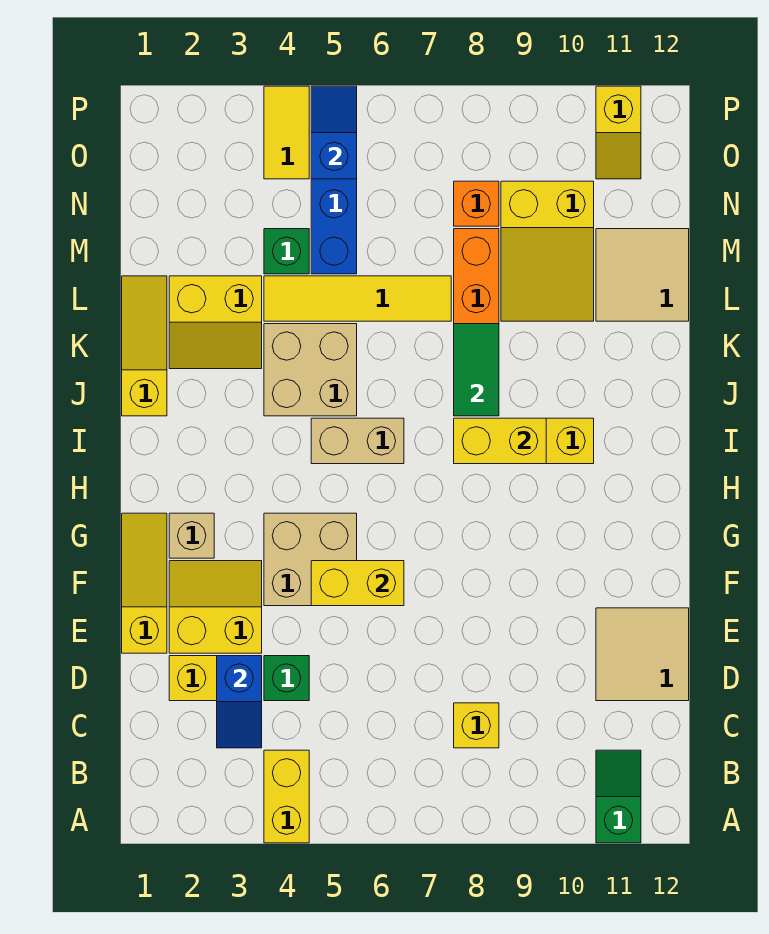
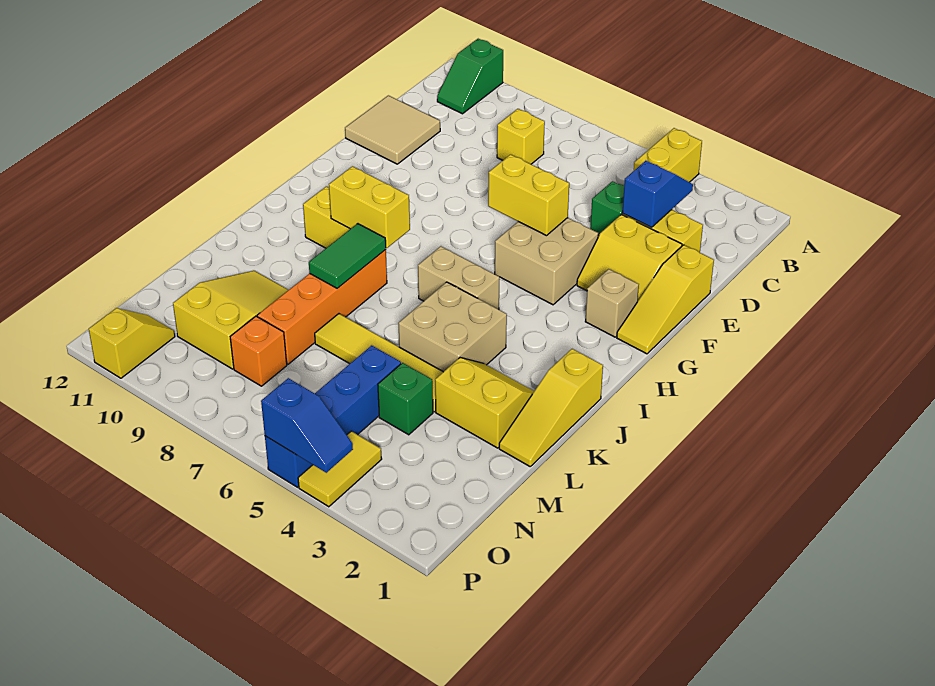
tan tile L11:M12 level 1 -> none
blue slope O5:P5 level 2 top O -> blue slope P4:P5 level 2 top 5

